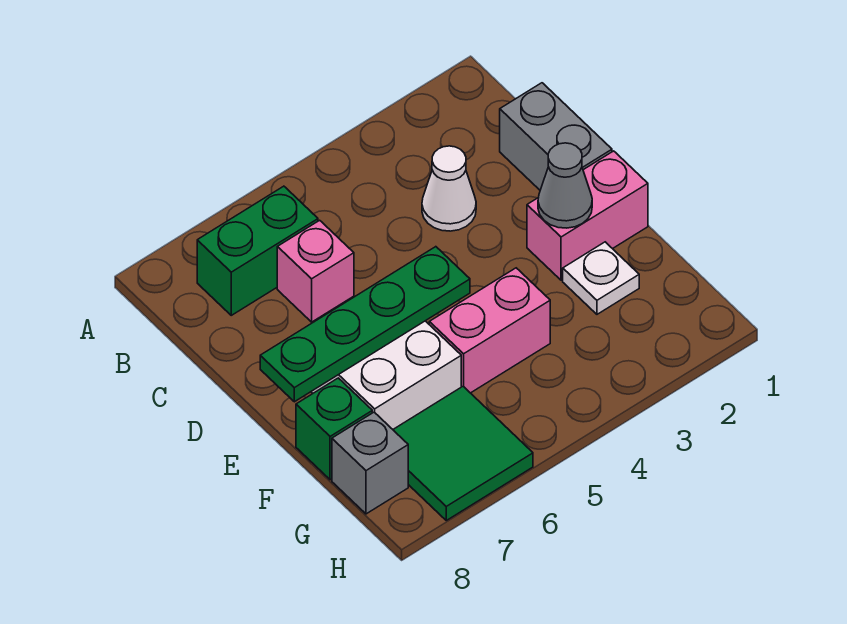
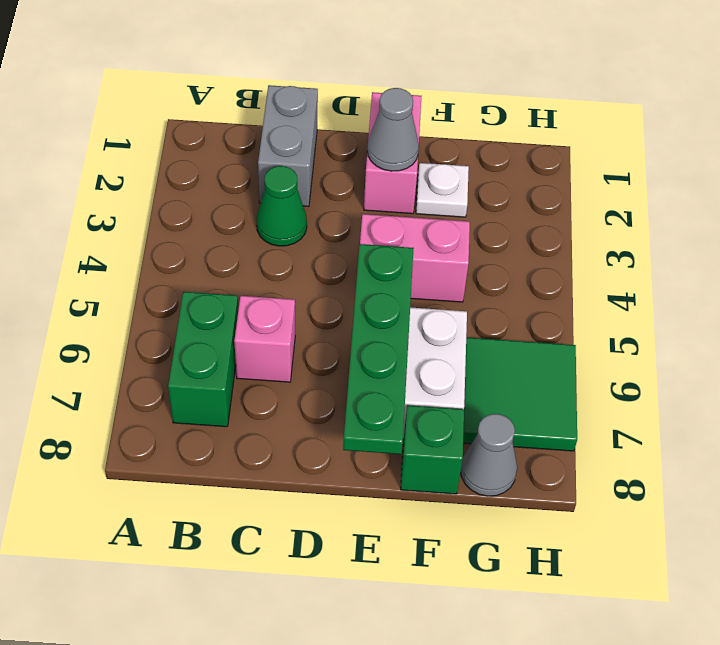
grey brick C1:D1 level 1 -> grey brick C1:C2 level 1
white cone C3 level 1 -> green cone C3 level 1
pink brick F4:F5 level 1 -> pink brick E4:F4 level 1
grey brick G8 level 1 -> grey cone G8 level 1

